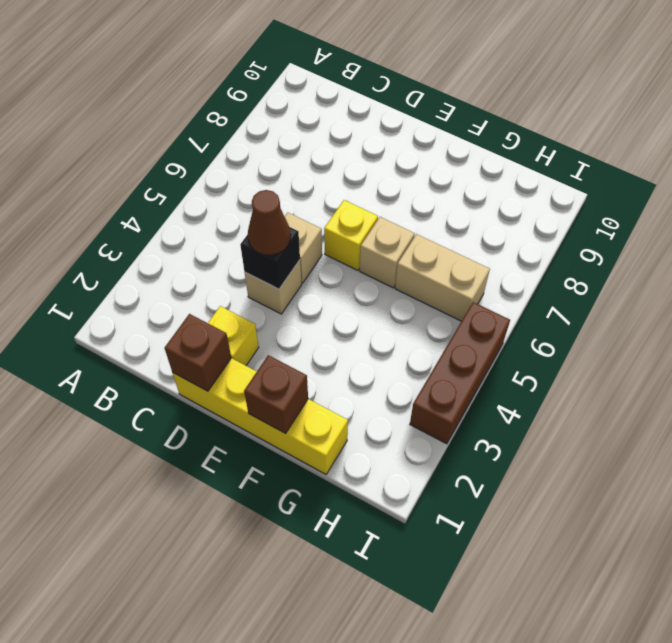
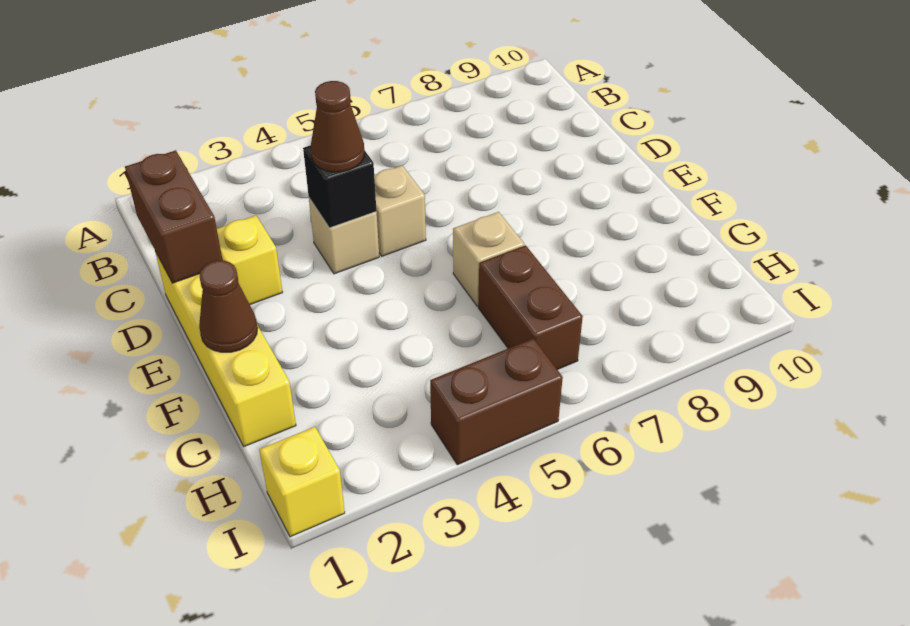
brown brick D1 level 2 -> brown brick C1:D1 level 2
yellow brick E6 level 1 -> yellow brick I1 level 1
brown brick F1 level 2 -> brown cone F1 level 2
tan brick G6:H6 level 1 -> brown brick G6:H6 level 1
brown brick I3:I5 level 1 -> brown brick I4:I5 level 1

